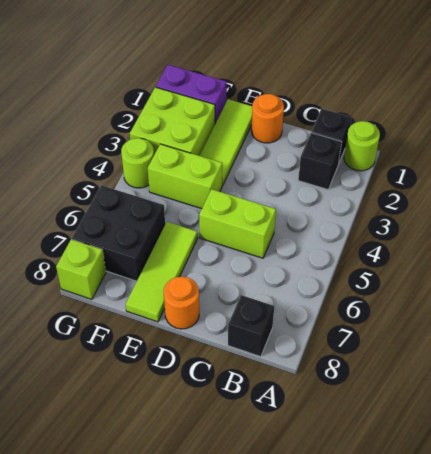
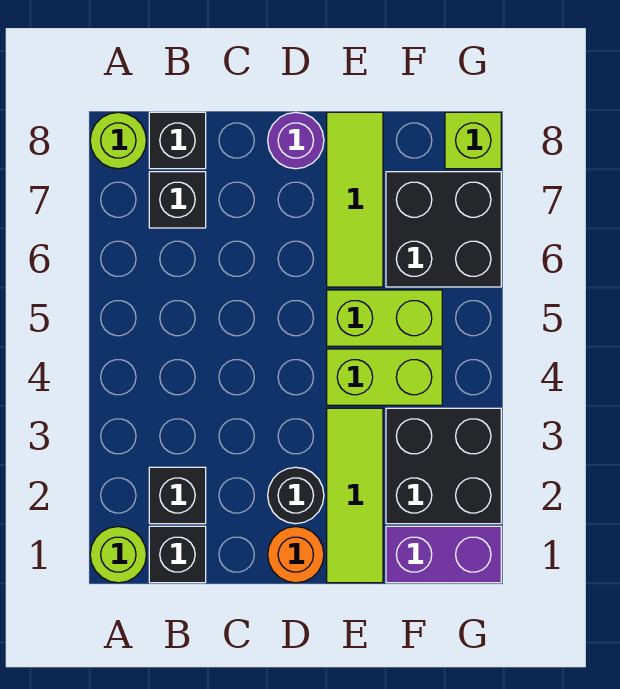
none -> black brick B7 level 1
lime brick C5:D5 level 1 -> lime brick E5:F5 level 1
none -> black round brick D2 level 1
orange round brick D8 level 1 -> purple round brick D8 level 1
lime brick F2:G3 level 1 -> black brick F2:G3 level 1
lime round brick G4 level 1 -> lime round brick A8 level 1

